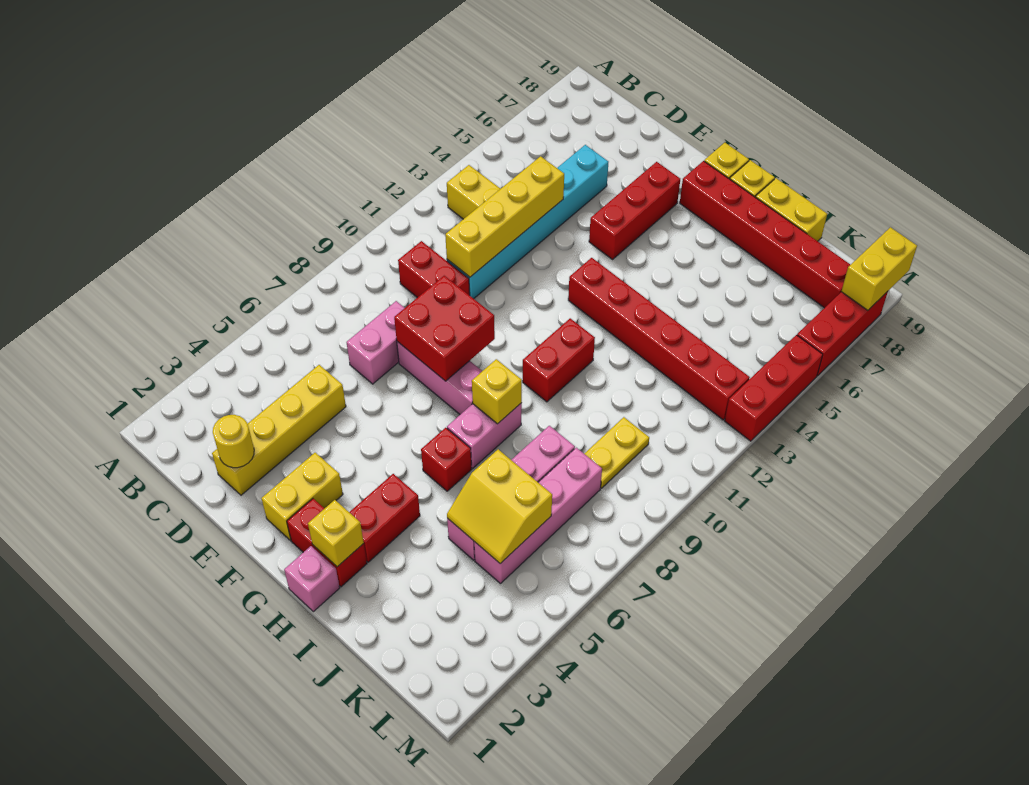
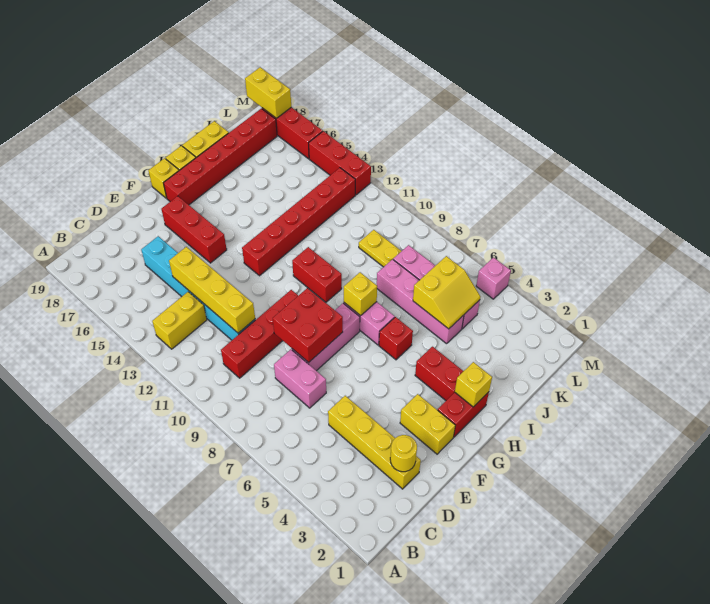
red brick C10:D10 level 1 -> red brick C10:F10 level 1
pink brick H1 level 1 -> pink brick M5 level 1

